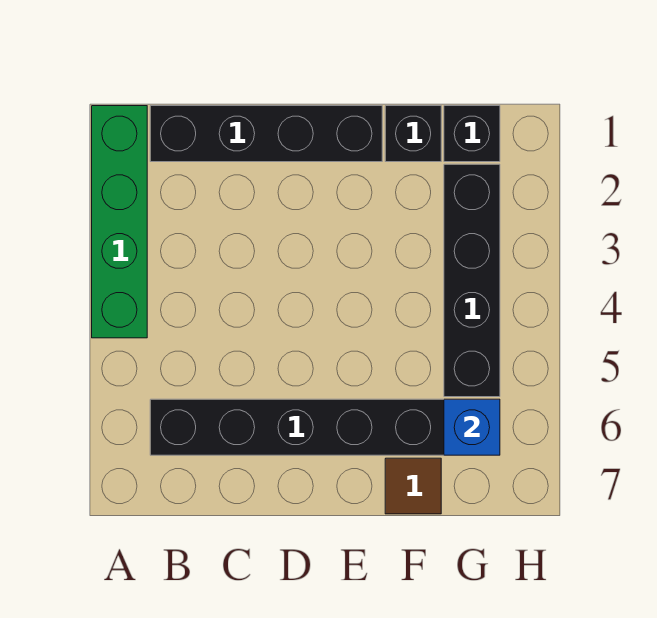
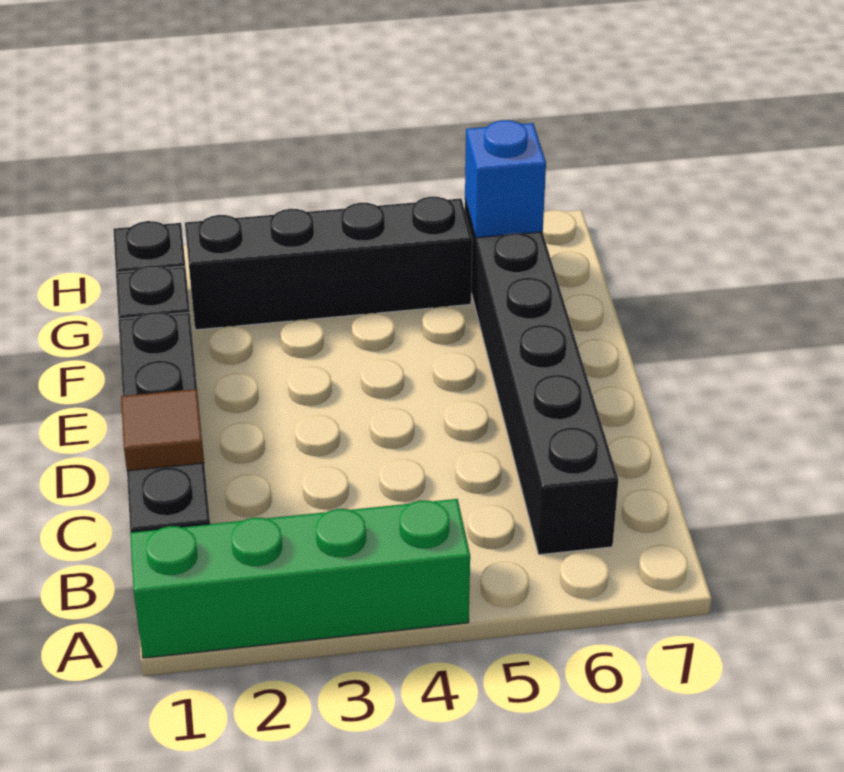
brown tile F7 level 1 -> brown tile C1 level 2

